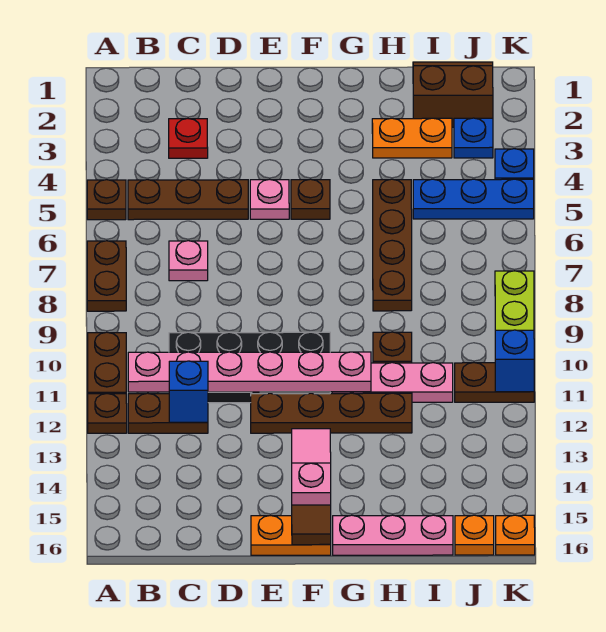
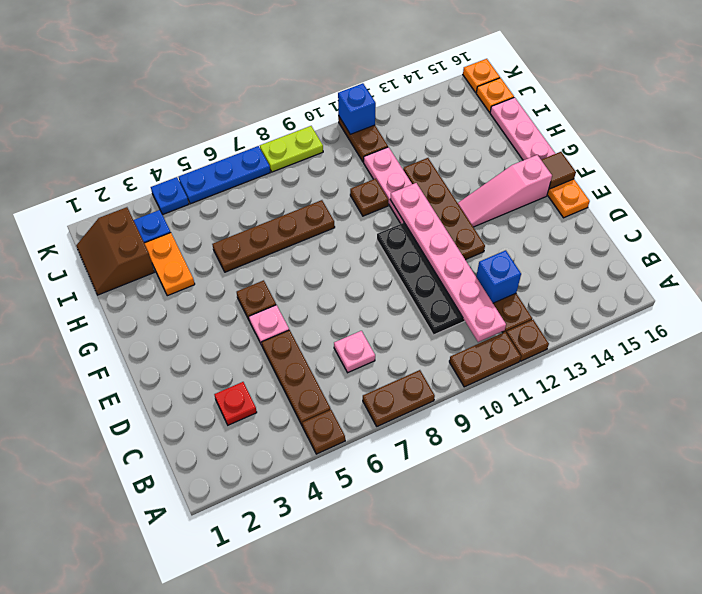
blue plate I5:K5 level 1 -> blue plate K5:K7 level 1

